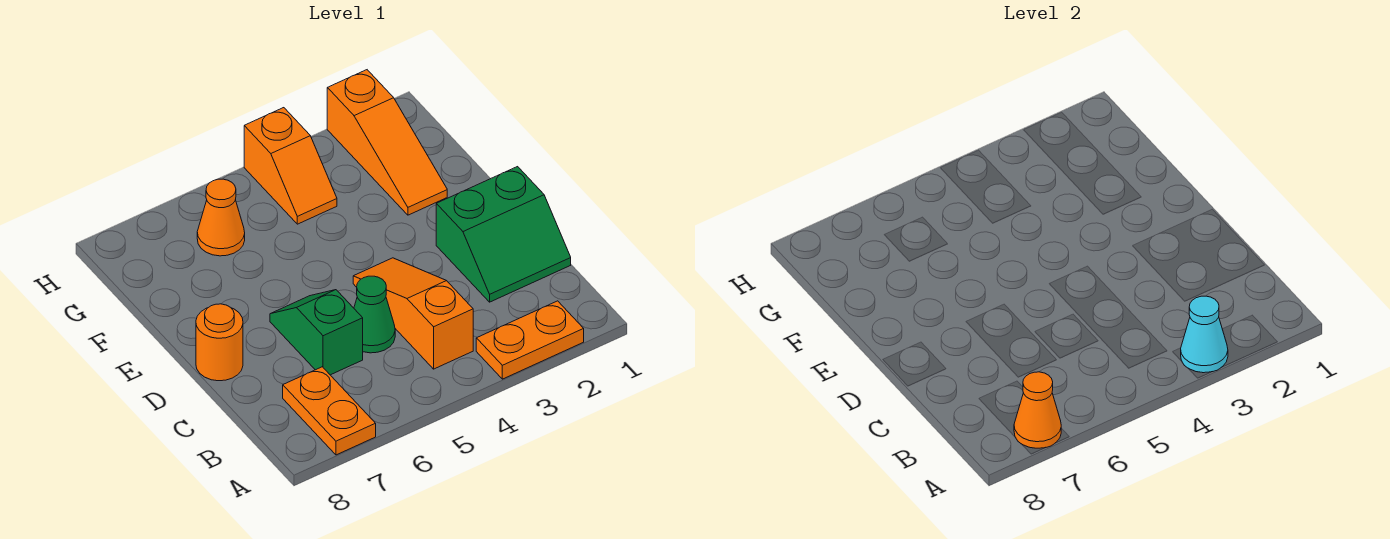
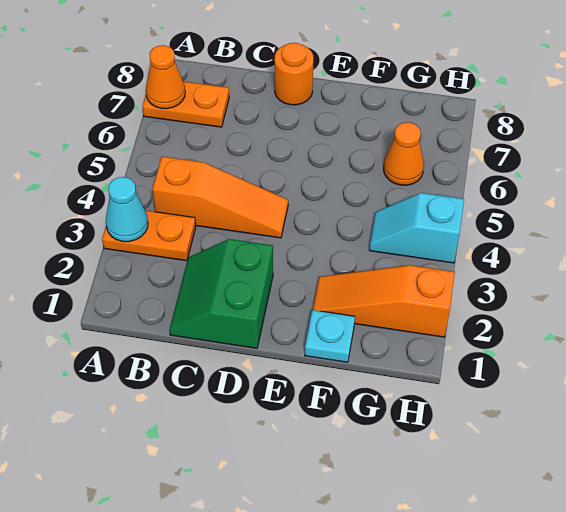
orange plate A2:A3 level 1 -> orange plate A3:B3 level 1
green cone C5 level 1 -> none
green slope C6:D6 level 1 top C -> none
none -> cyan plate F1 level 1
orange slope G4:H4 level 1 top H -> cyan slope G4:H4 level 1 top H

